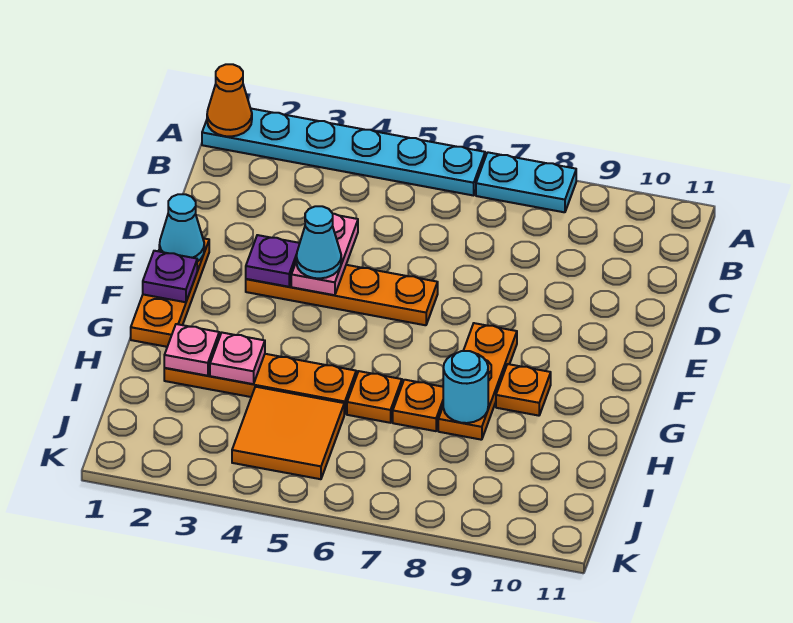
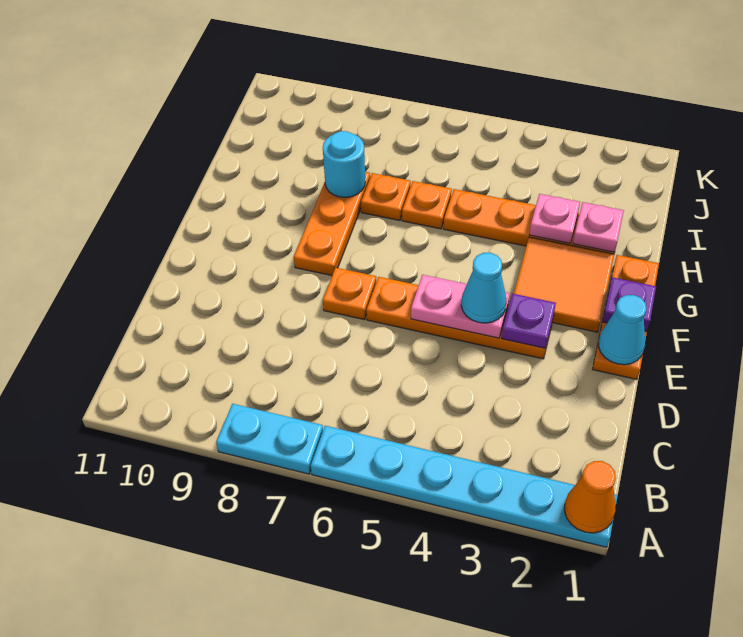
pink plate D4:E4 level 2 -> pink plate E4:E5 level 2
orange plate G9 level 1 -> orange plate E7 level 1
orange tile I4:J5 level 1 -> orange tile F2:G3 level 1

